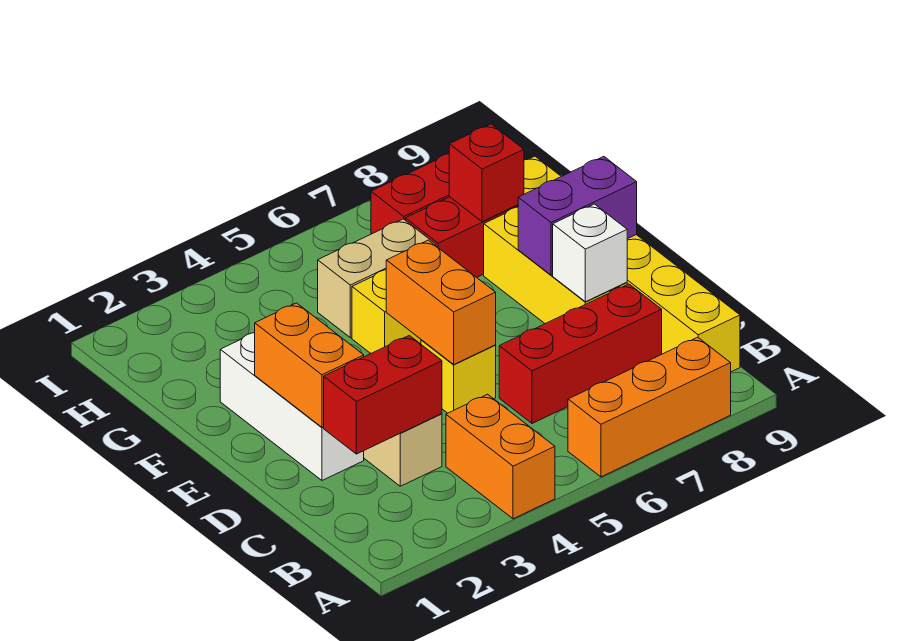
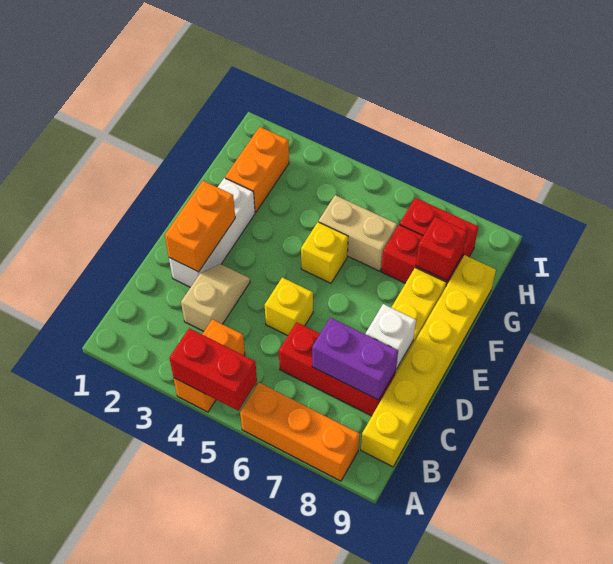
red brick C2:C3 level 2 -> red brick A4:A5 level 2
orange brick D5:E5 level 2 -> orange brick G2:H2 level 1
purple brick E8:E9 level 2 -> purple brick C7:C8 level 2

